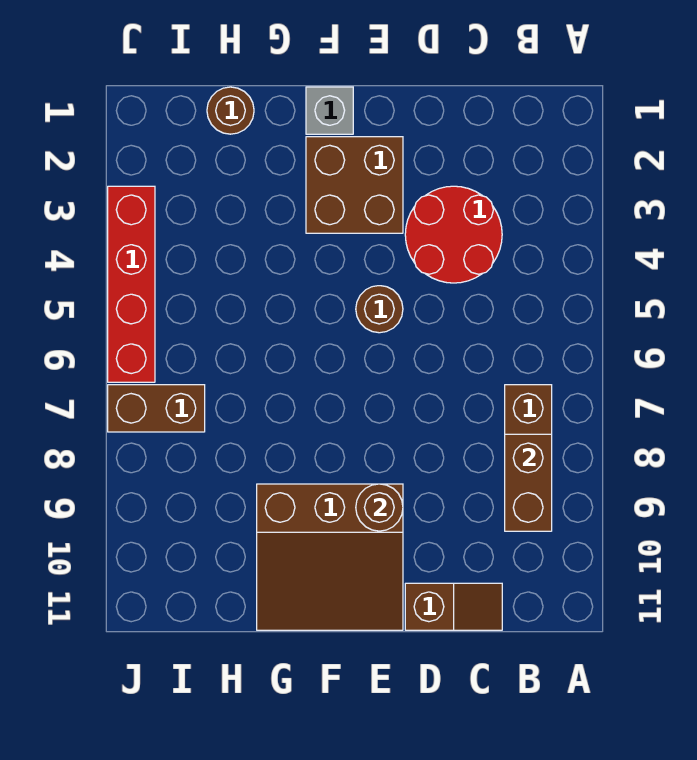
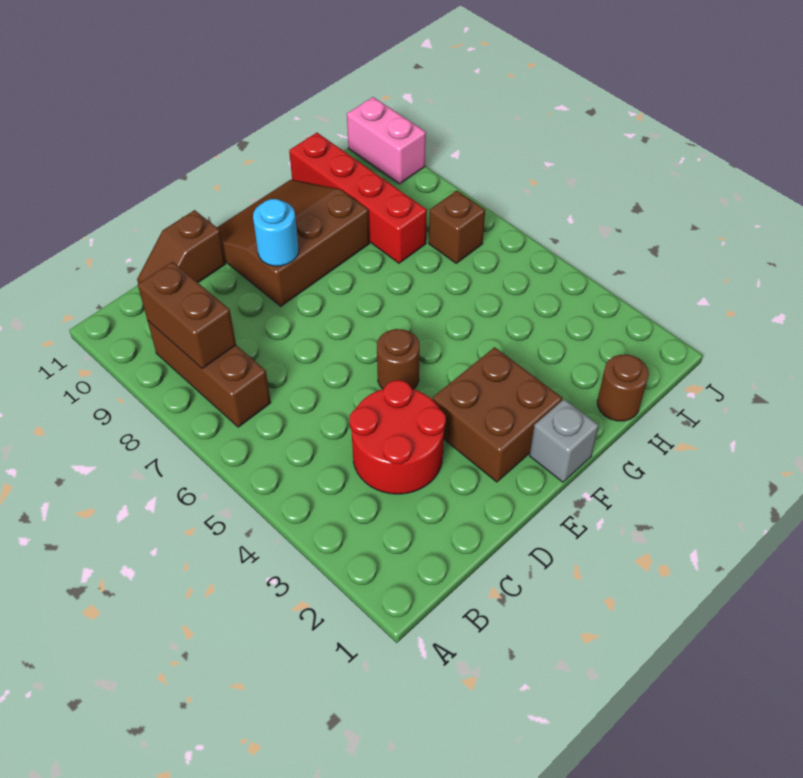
brown round brick E9 level 2 -> cyan round brick E9 level 2
brown brick I7:J7 level 1 -> brown brick I7 level 1
red brick J3:J6 level 1 -> red brick H8:H11 level 1
none -> pink brick J10:J11 level 1

